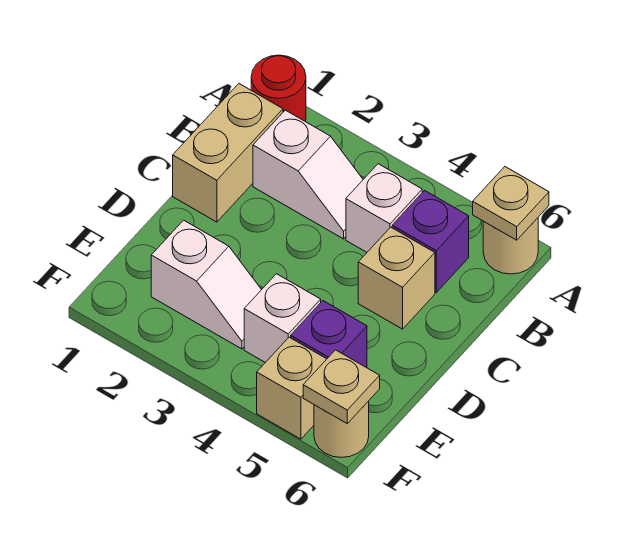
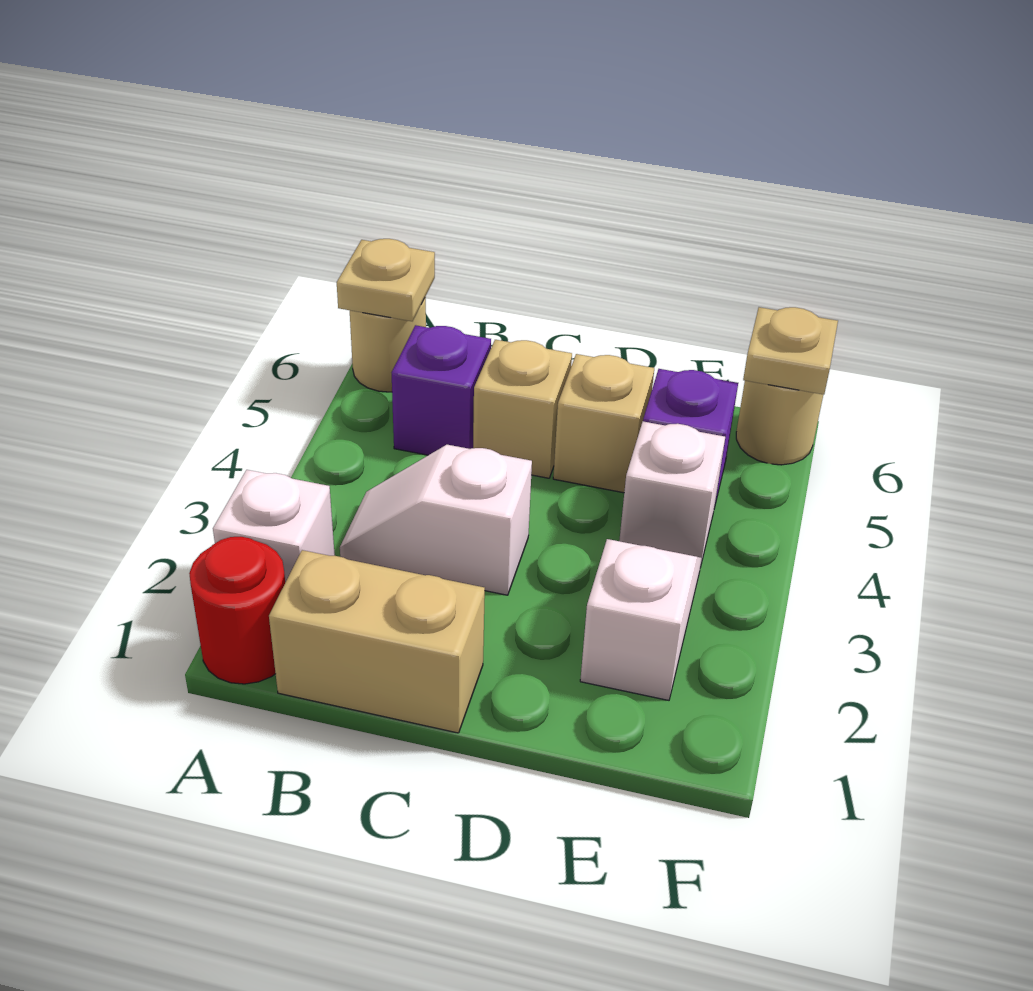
white slope B2:B3 level 1 top 2 -> white slope B3:C3 level 1 top C
white brick B4 level 1 -> white brick A2 level 1
tan brick F5 level 1 -> tan brick D5 level 1

